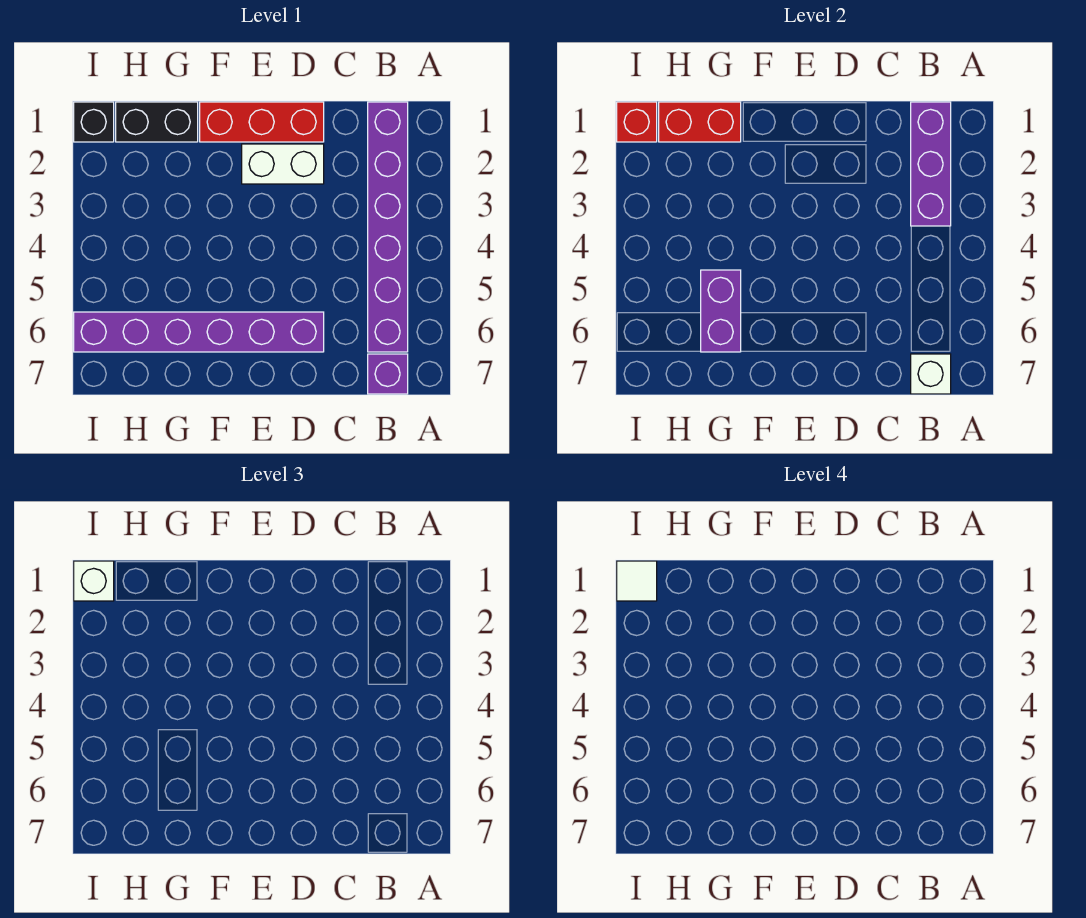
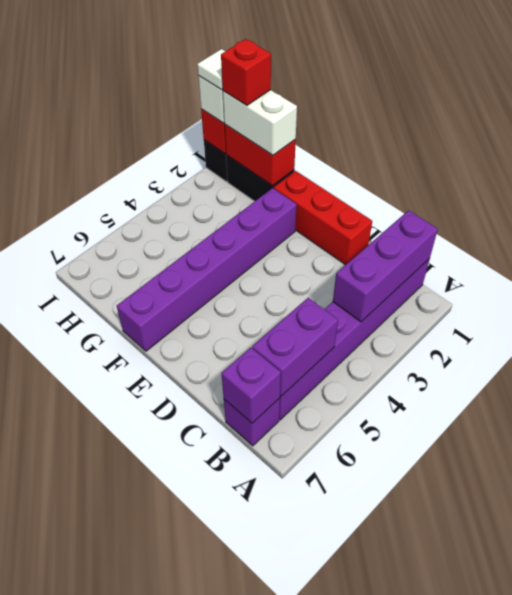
white brick B7 level 2 -> purple brick B7 level 2
white brick D2:E2 level 1 -> white brick G1:H1 level 3
purple brick D6:I6 level 1 -> purple brick F2:F7 level 1
purple brick G5:G6 level 2 -> purple brick B5:B6 level 2
none -> red brick H1 level 4

